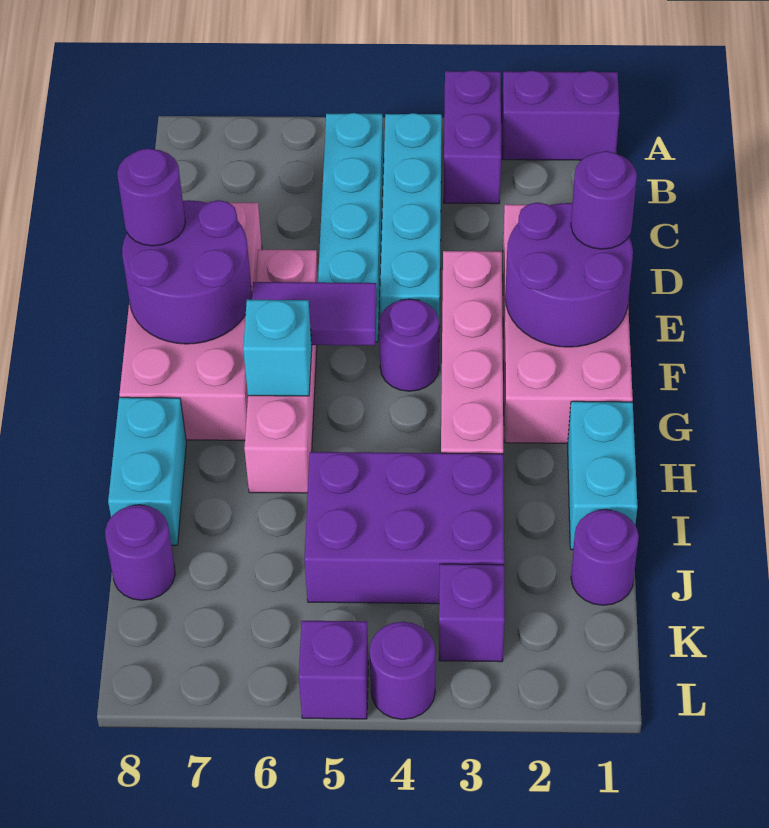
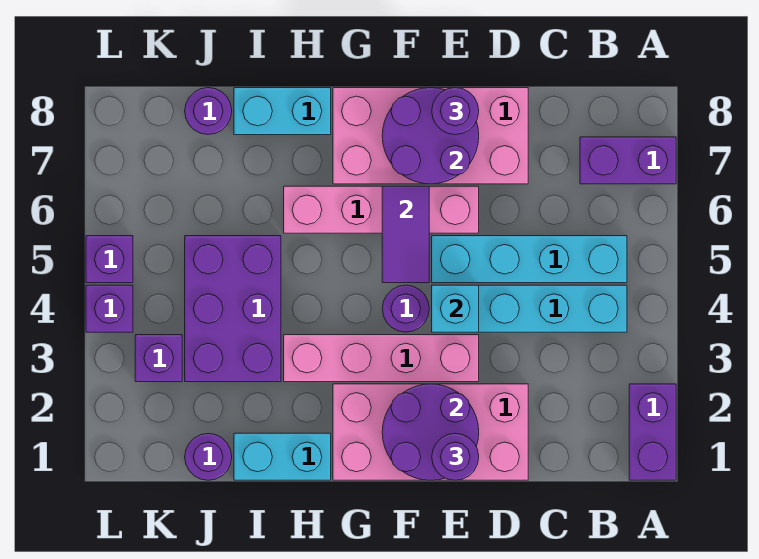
purple brick A3:B3 level 1 -> purple brick A7:B7 level 1
cyan brick G6 level 2 -> cyan brick E4 level 2
purple round brick L4 level 1 -> purple brick L4 level 1

